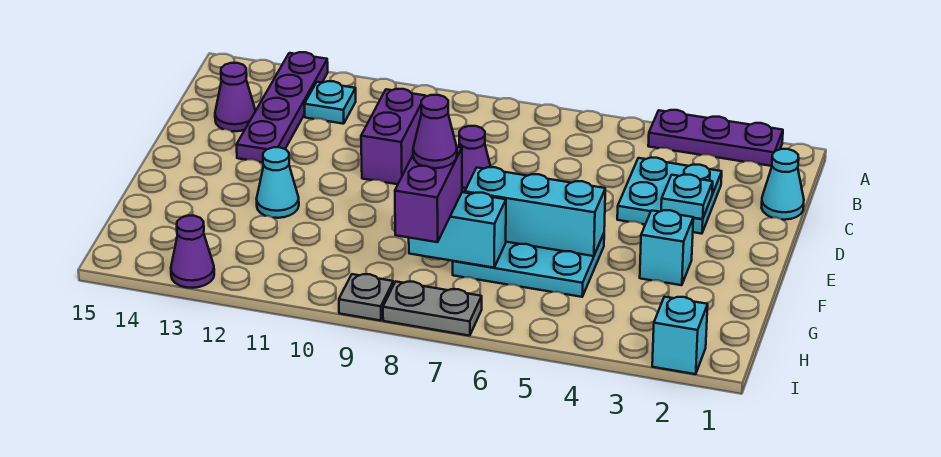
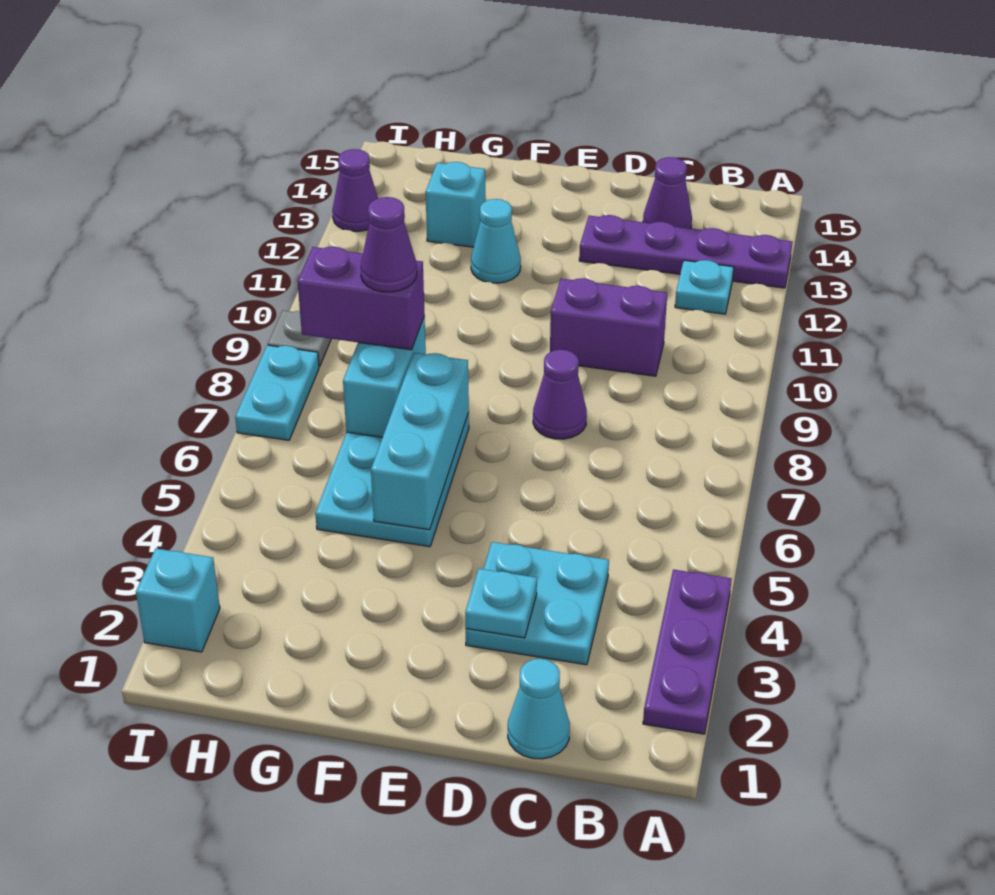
cyan brick F3 level 1 -> cyan brick G13 level 1
grey plate I7:I8 level 1 -> cyan plate I7:I8 level 1

